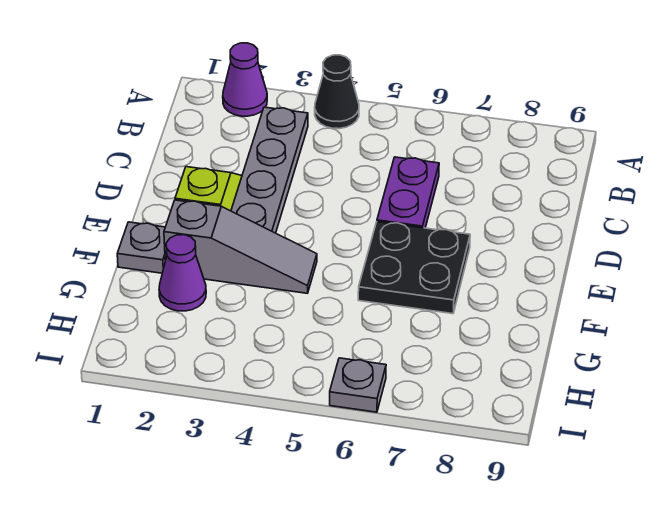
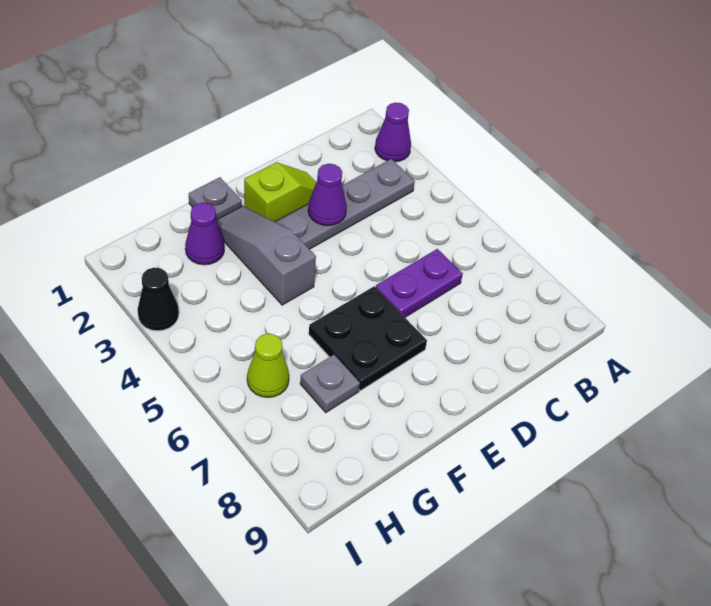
black cone A4 level 1 -> black cone I3 level 1
none -> purple cone D3 level 2
grey slope F2:F4 level 1 top 2 -> grey slope F2:F4 level 1 top 4
none -> lime cone H6 level 1
grey plate I6 level 1 -> grey plate G7 level 1

